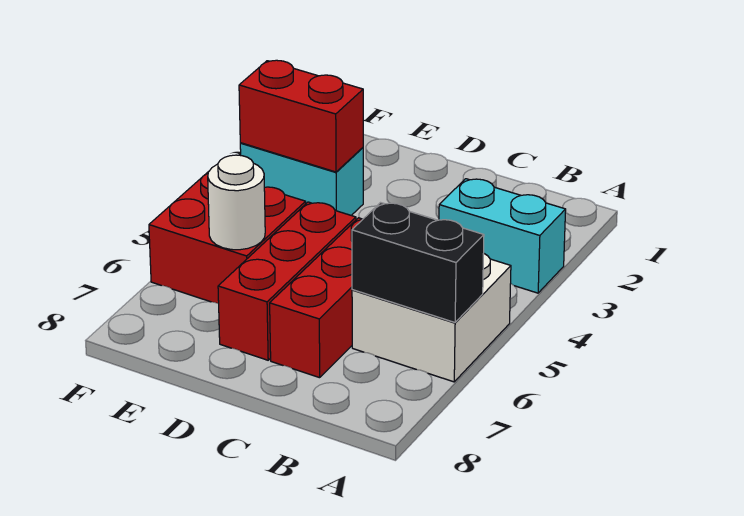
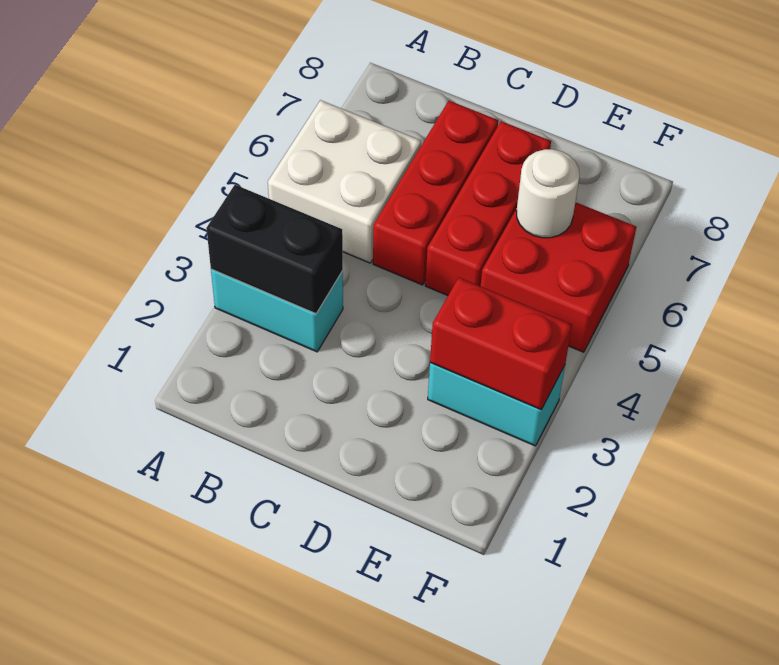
black brick A6:B6 level 2 -> black brick A3:B3 level 2

